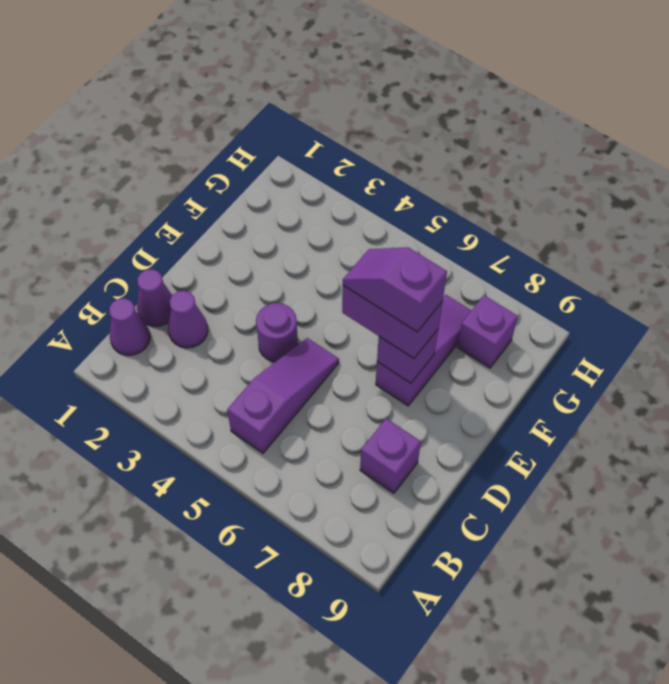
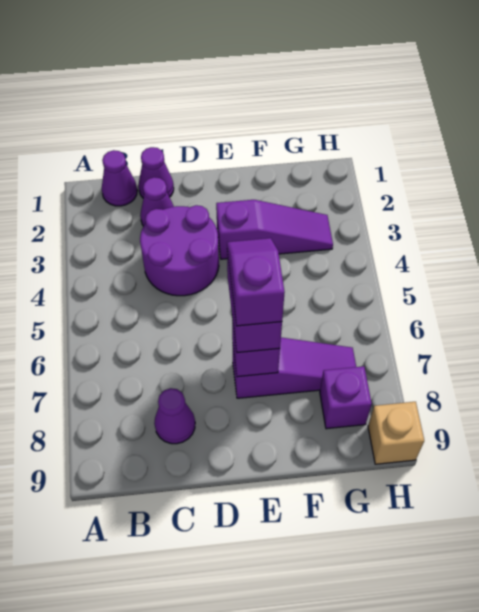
purple slope B5:D5 level 1 top B -> purple slope E3:G3 level 1 top E
purple brick C8 level 1 -> purple cone C8 level 1
purple round brick D4 level 1 -> purple round brick C3:D4 level 1
none -> tan brick H9 level 1

